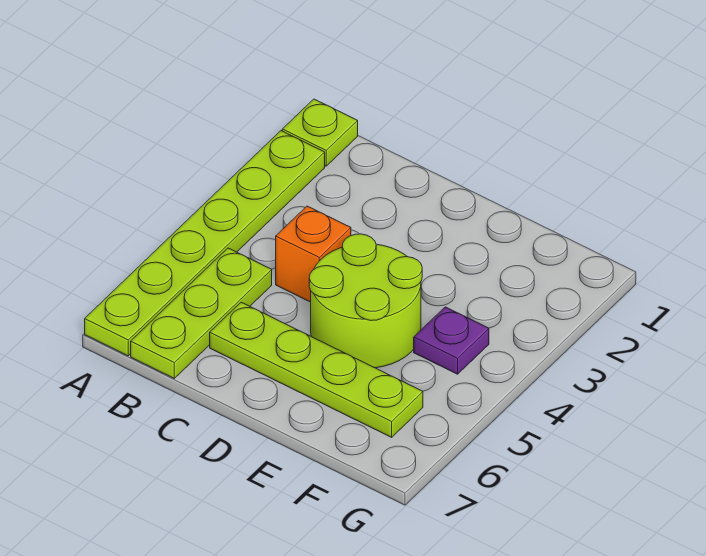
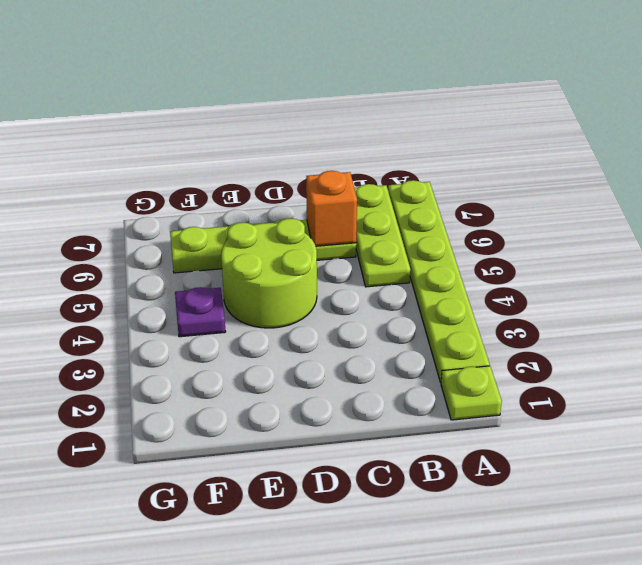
orange brick C4 level 1 -> orange brick C6 level 2

